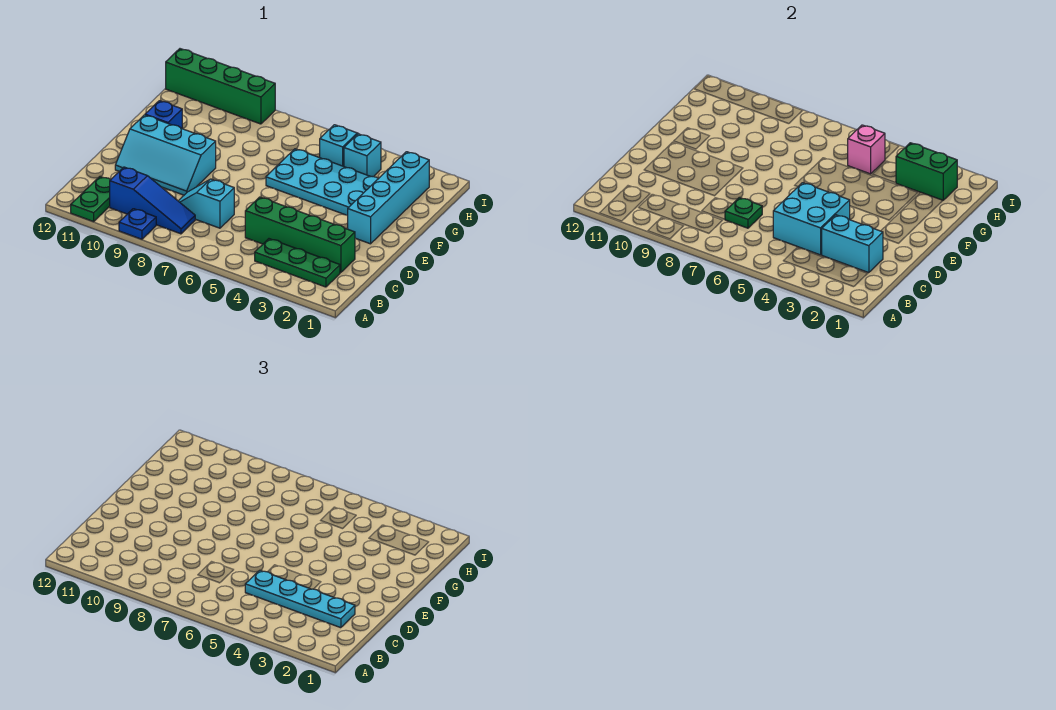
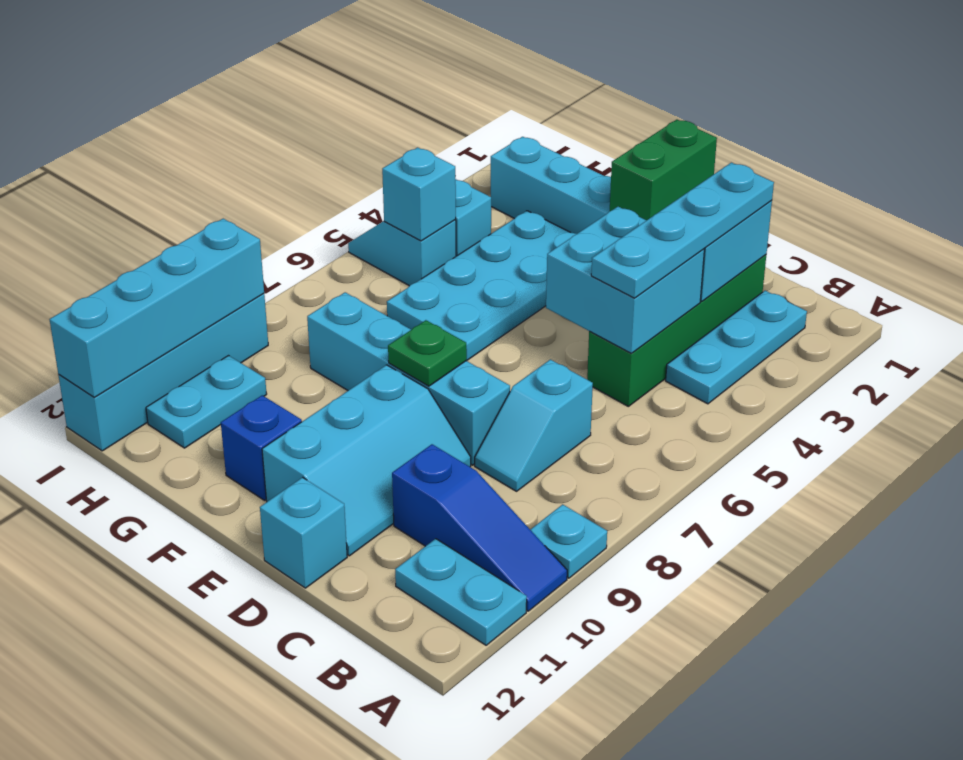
blue plate A9 level 1 -> cyan plate A9 level 1
green plate A11:B11 level 1 -> cyan plate A11:B11 level 1
green plate B2:B4 level 1 -> cyan plate B2:B4 level 1
blue slope B8:B10 level 1 top 10 -> blue slope A10:C10 level 1 top C
green plate C7 level 2 -> green plate E8 level 2
none -> cyan brick D8:G8 level 1
none -> cyan brick D12 level 1
green brick H2:H3 level 2 -> green brick E1:E2 level 2
pink brick H5 level 2 -> cyan brick H5 level 2
none -> cyan plate H10:H11 level 1
green brick I9:I12 level 1 -> cyan brick I9:I12 level 1
none -> cyan brick I9:I12 level 2

